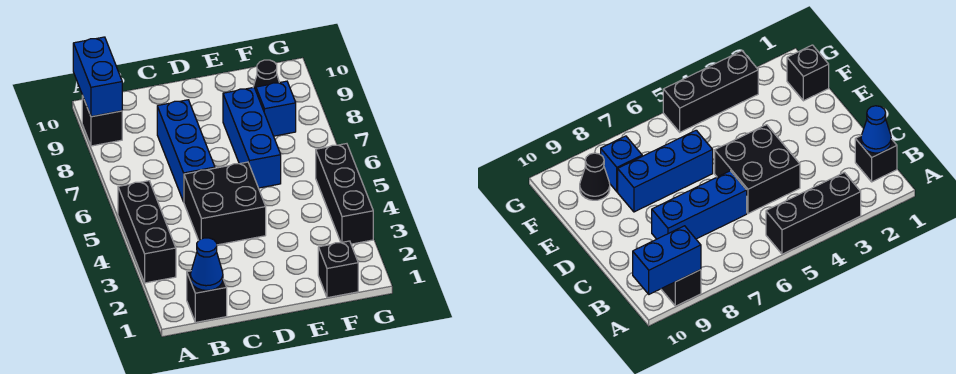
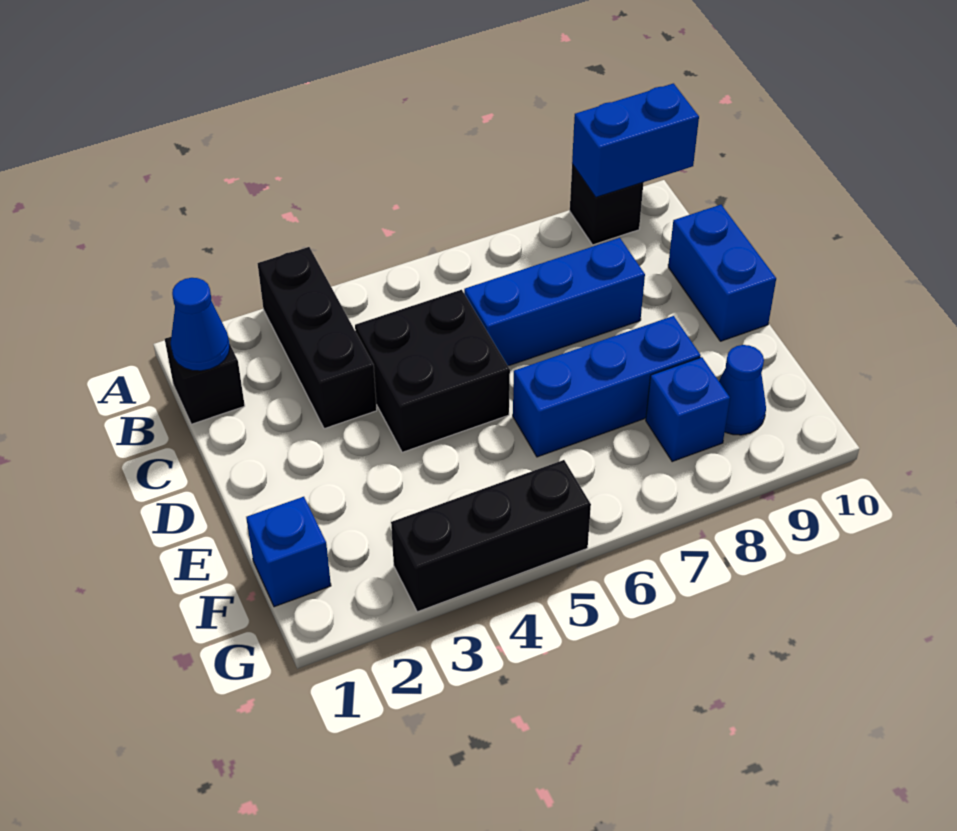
black brick A3:A5 level 1 -> black brick A3:C3 level 1
none -> blue brick C10:D10 level 1
black brick F1 level 1 -> blue brick F1 level 1
black cone F9 level 1 -> blue cone F9 level 1

